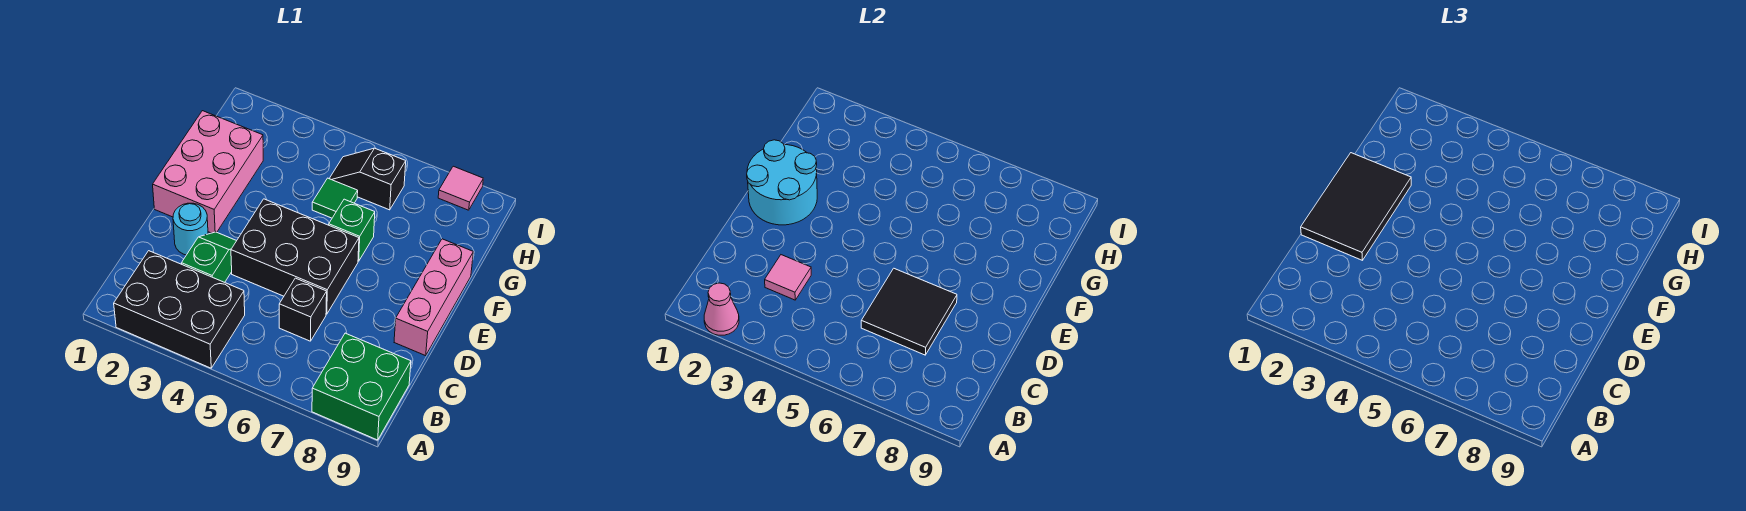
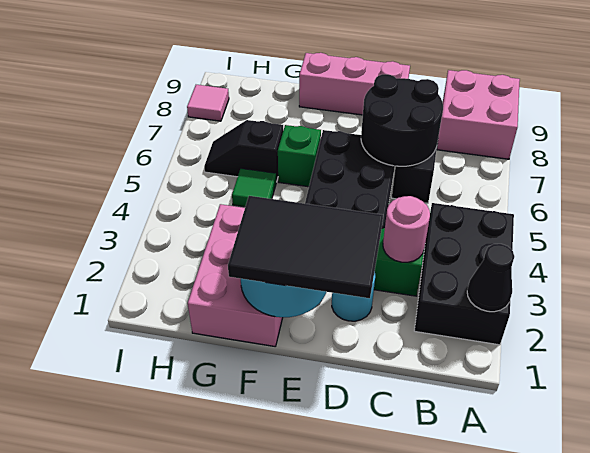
pink cone A2 level 2 -> black cone A2 level 2
green brick A8:B9 level 1 -> pink brick A8:B9 level 1
pink tile C3 level 2 -> pink round brick C3 level 2
black tile C6:D7 level 2 -> black round brick C6:D7 level 2
pink brick E1:G2 level 1 -> pink brick F1:G3 level 1
black slope H5:H6 level 1 top 6 -> black slope G6:H6 level 1 top G

